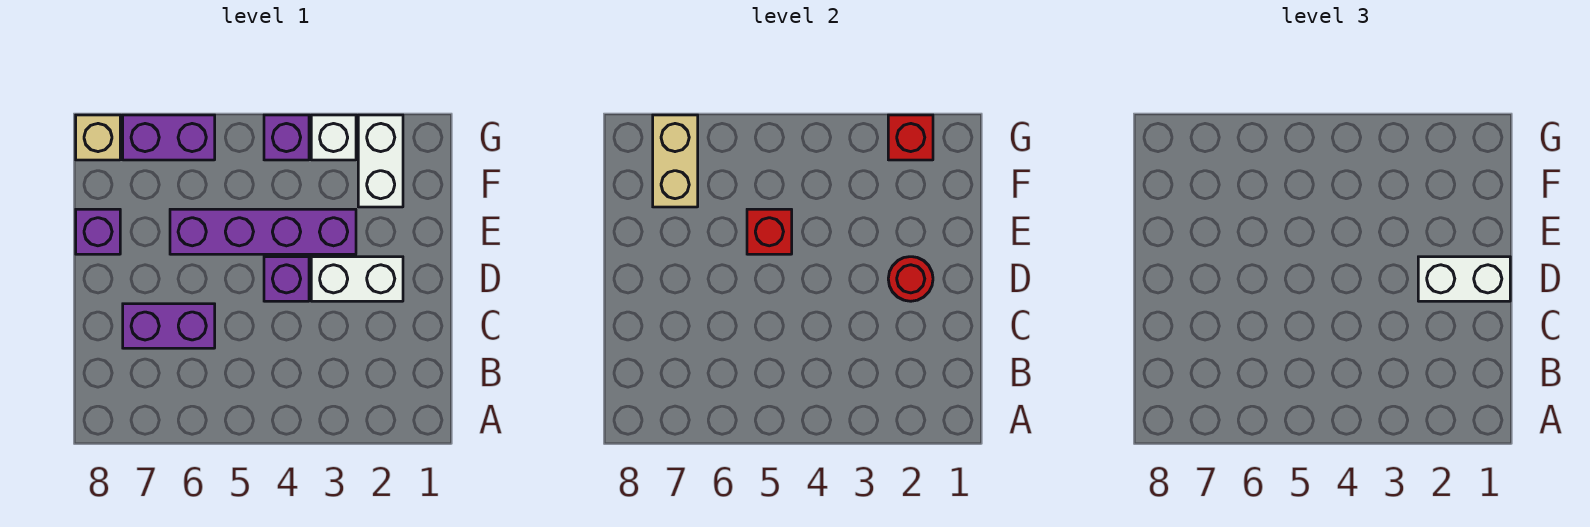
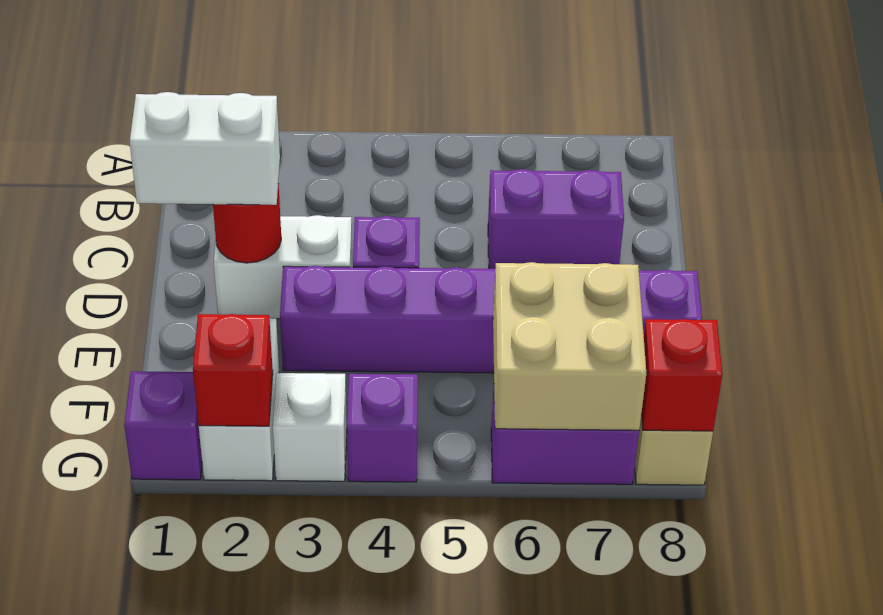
red brick E5 level 2 -> red brick G8 level 2
tan brick F7:G7 level 2 -> tan brick F6:G7 level 2
none -> purple brick G1 level 1

